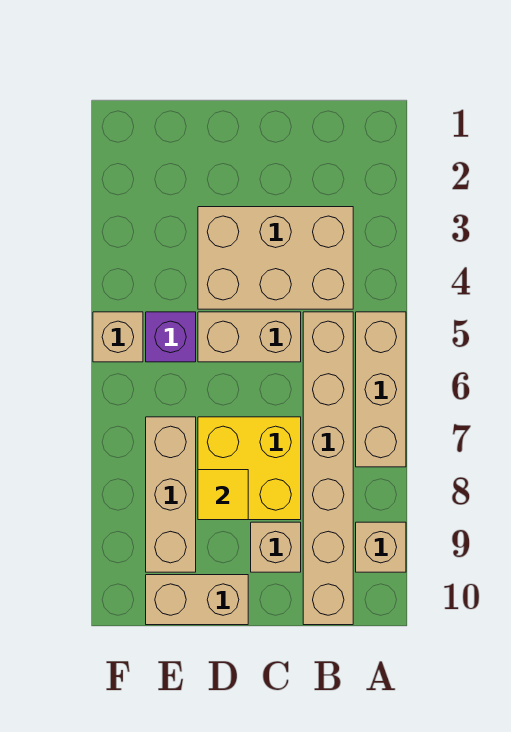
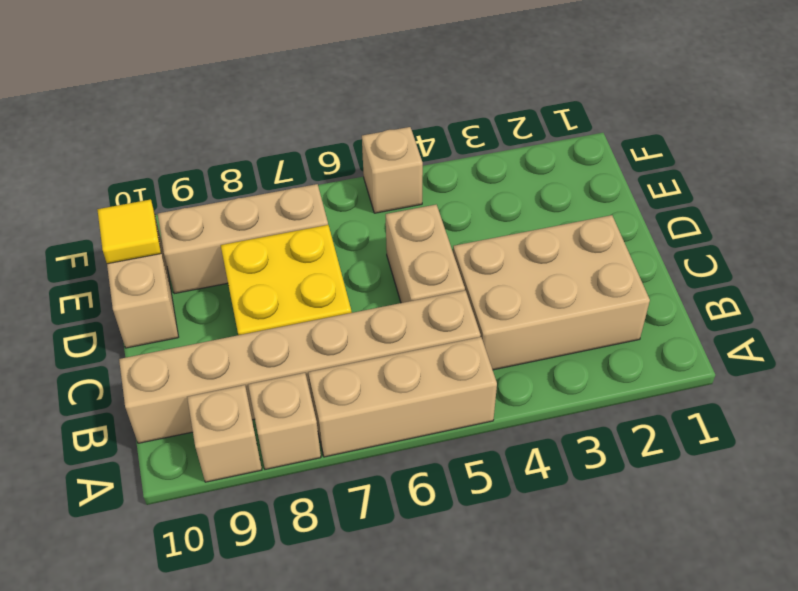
tan brick B3:D4 level 1 -> tan brick B2:C4 level 1
tan brick C9 level 1 -> tan brick A8 level 1
yellow tile D8 level 2 -> yellow tile E10 level 2
purple brick E5 level 1 -> none

